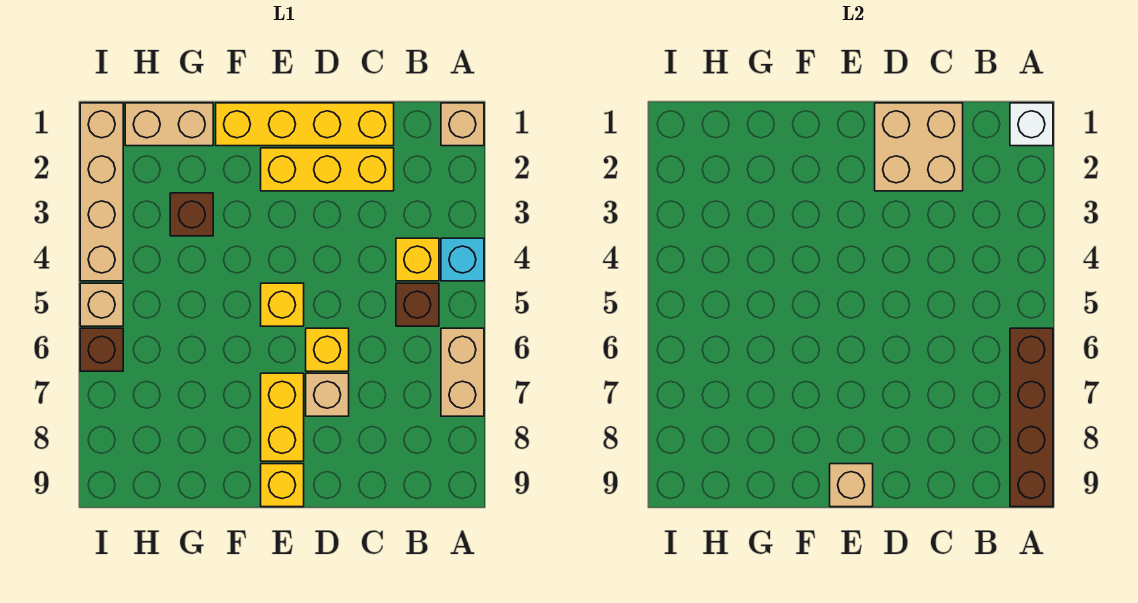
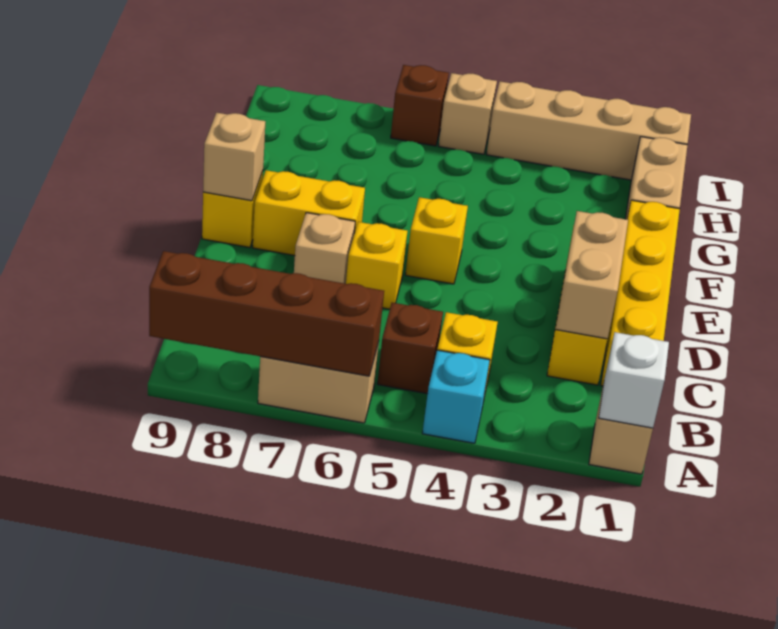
tan brick C1:D2 level 2 -> tan brick C2:D2 level 2
brown brick G3 level 1 -> none

